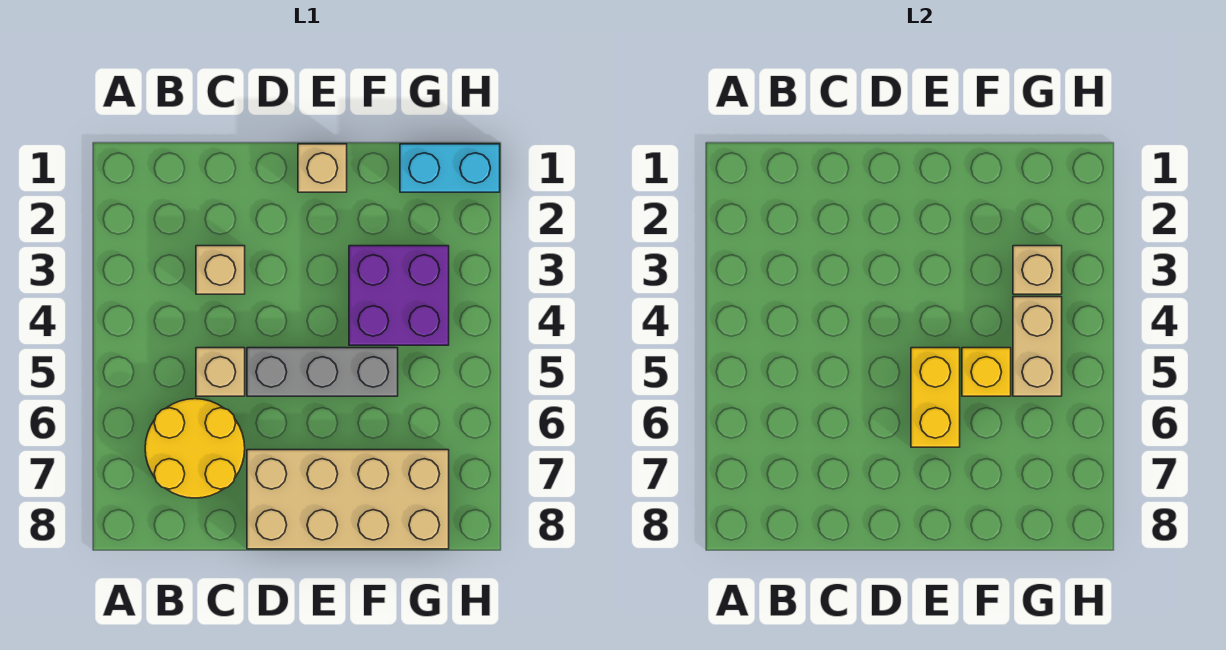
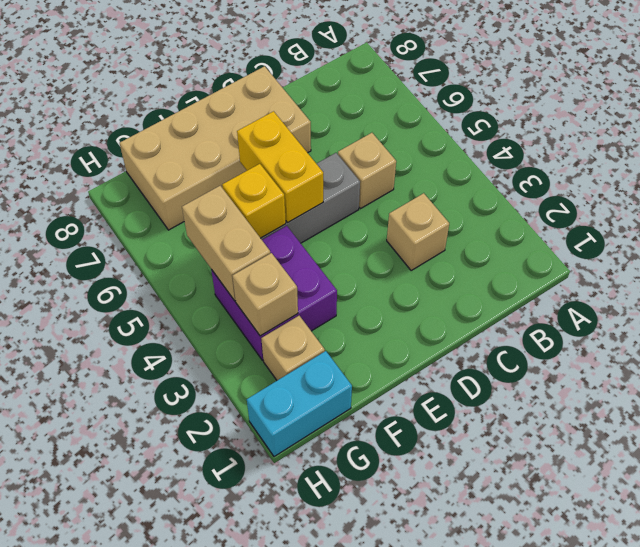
yellow round brick B6:C7 level 1 -> none
tan brick E1 level 1 -> tan brick G2 level 1

